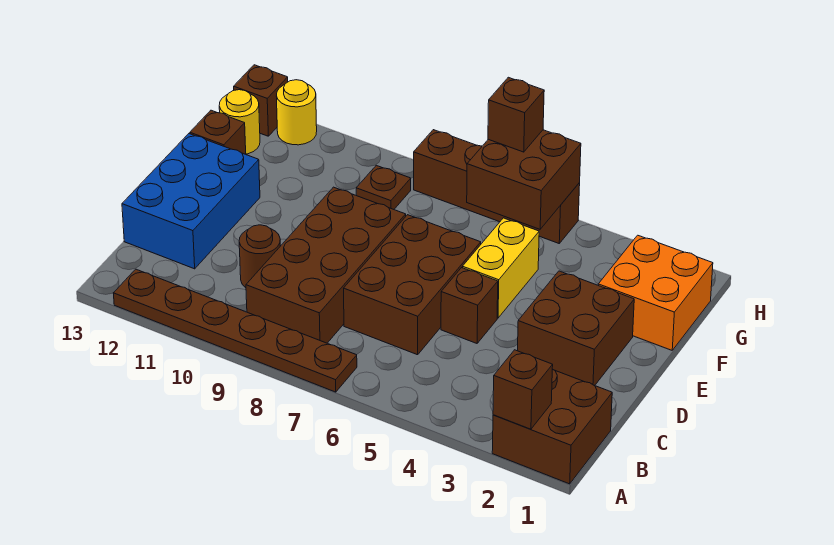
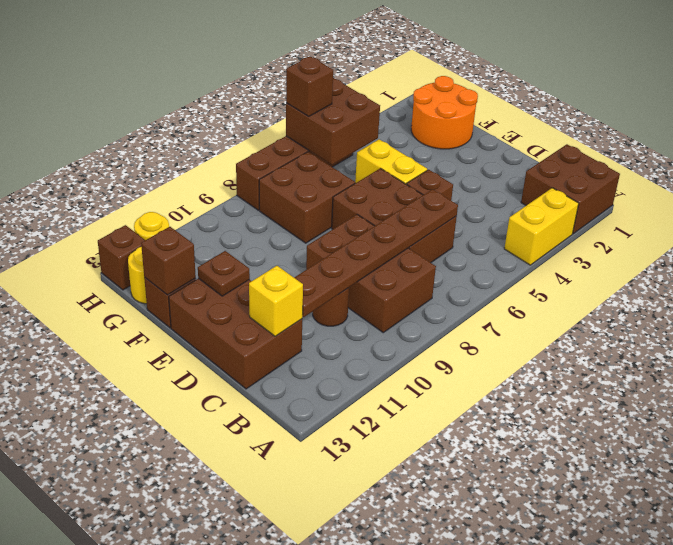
brown brick A2 level 2 -> brown brick F13 level 2
none -> yellow brick A3:A4 level 1
brown plate A7:A12 level 1 -> brown plate C6:C11 level 2
brown brick B8:E9 level 1 -> brown brick B8:D9 level 1
blue brick C12:E13 level 1 -> brown brick C12:E13 level 1
none -> yellow brick C12 level 2
brown brick D2:E3 level 1 -> brown brick F7:G8 level 1
orange brick F1:G2 level 1 -> orange round brick F1:G2 level 1
brown plate G9 level 1 -> brown plate E12 level 2

